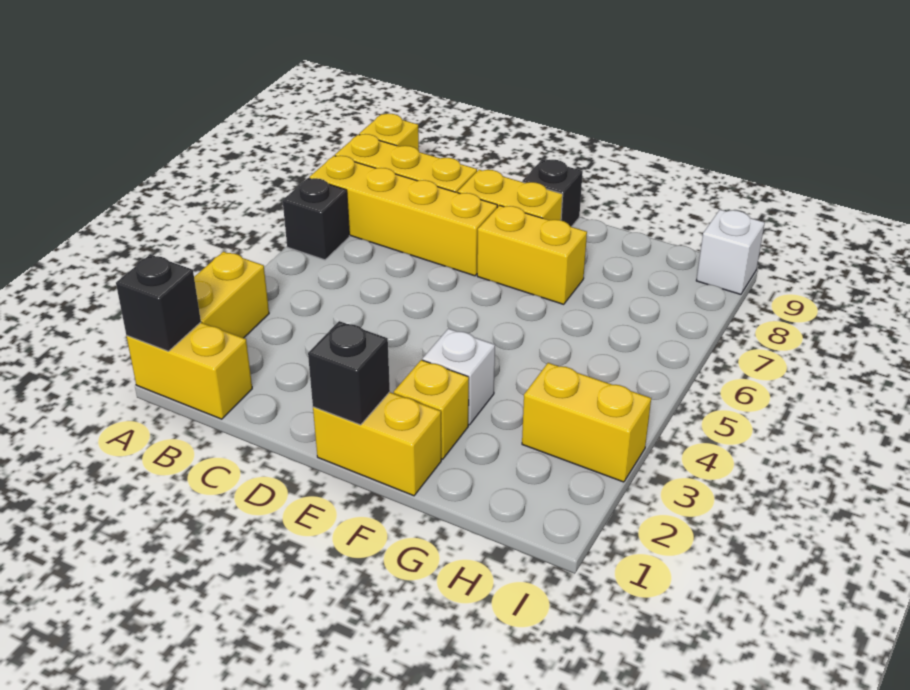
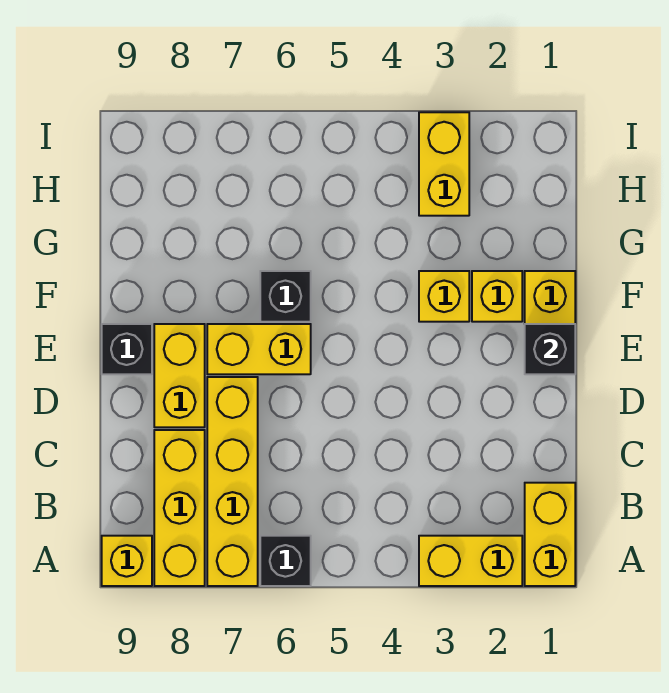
black brick A1 level 2 -> black brick F6 level 1
yellow brick E7:F7 level 1 -> yellow brick E6:E7 level 1
white brick F3 level 1 -> yellow brick F3 level 1
white brick I9 level 1 -> none

